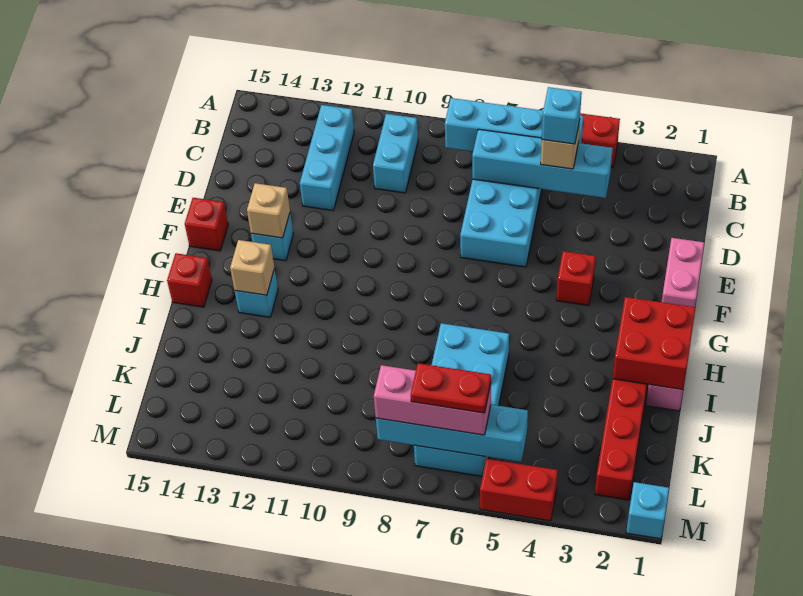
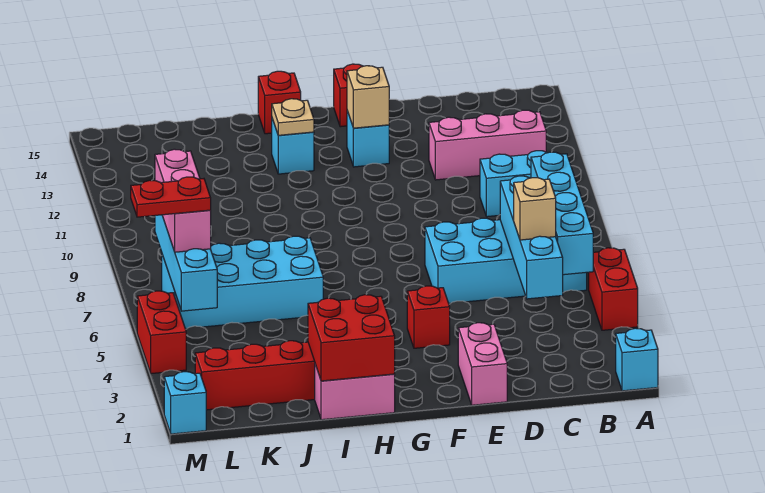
cyan brick B12:D12 level 1 -> pink brick B12:D12 level 1
cyan brick C5 level 4 -> cyan brick A1 level 1
pink brick E1:F1 level 1 -> pink brick E1:E2 level 1
tan brick H13 level 2 -> tan plate H13 level 2
red plate L6:L7 level 4 -> red plate L6:M6 level 4

